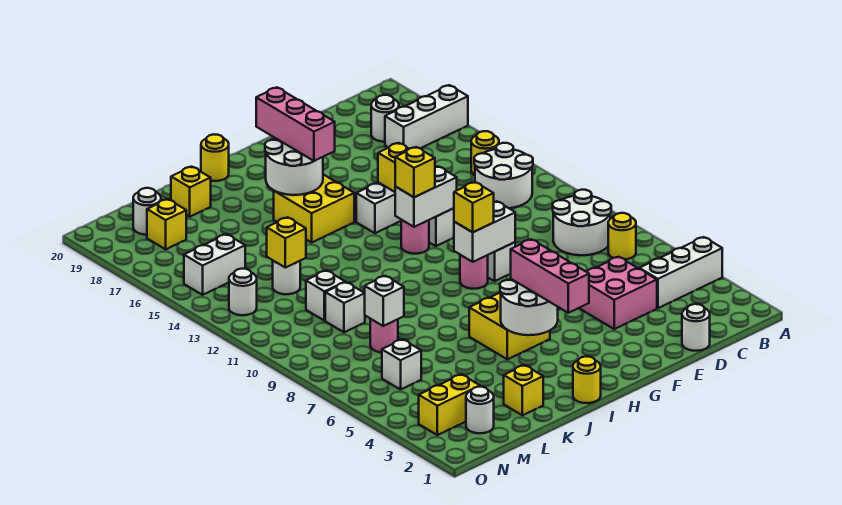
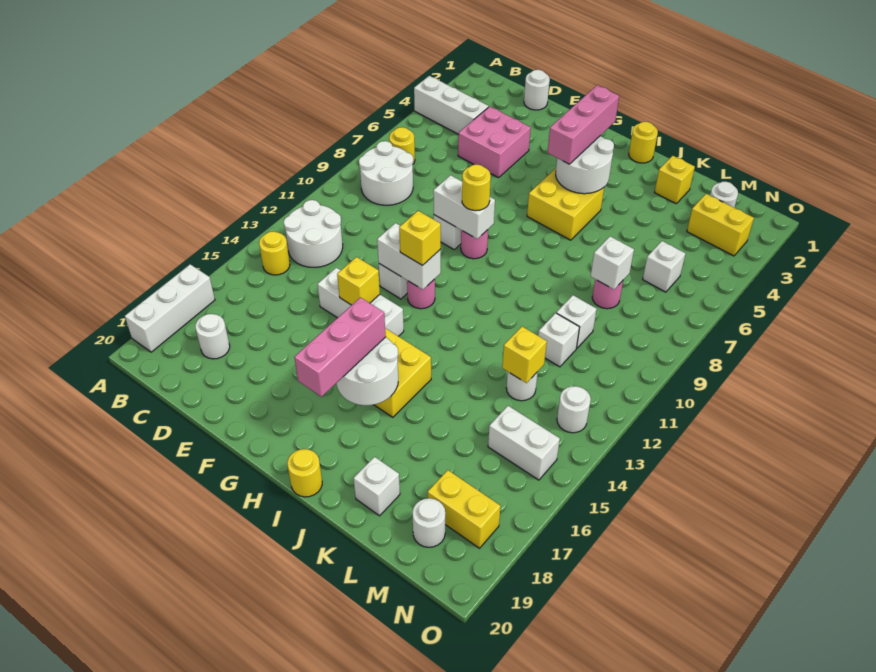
white brick A17:C17 level 1 -> white brick A17:A19 level 1
yellow brick G9 level 3 -> yellow round brick G9 level 3
yellow brick K19 level 1 -> white brick K19 level 1
yellow brick M18 level 1 -> yellow brick M18:N18 level 1

